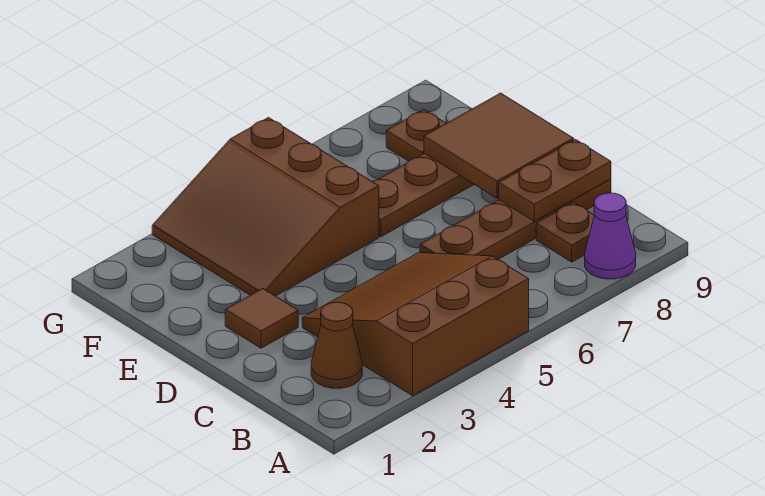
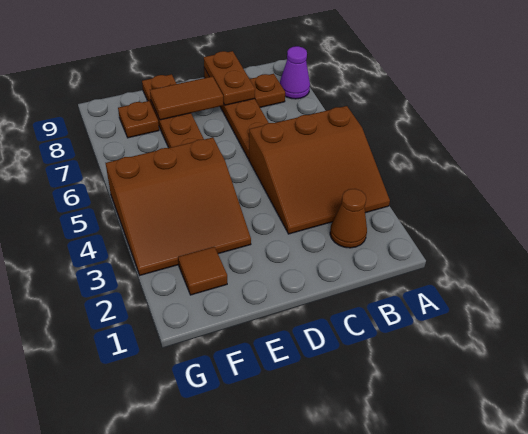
brown slope A3:C5 level 1 top A -> brown slope A3:C5 level 1 top 5
brown tile D2 level 1 -> brown tile F2 level 1
brown tile D8:E9 level 2 -> brown tile D8:E8 level 2

